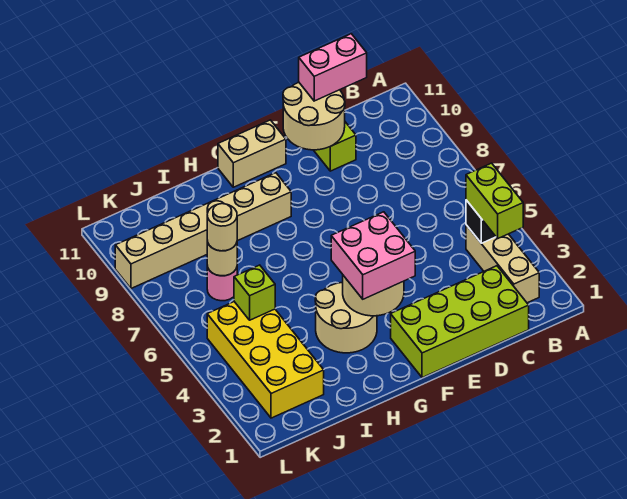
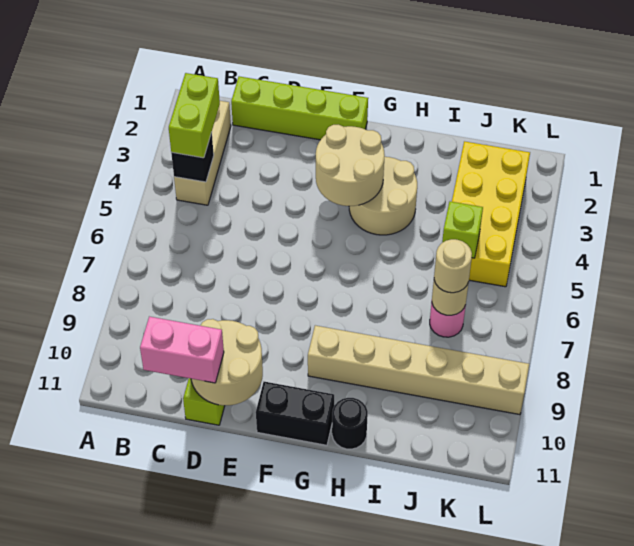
lime brick C1:F2 level 1 -> lime brick C1:F1 level 1
pink brick F3:G4 level 3 -> none
tan brick F11:G11 level 1 -> black brick F11:G11 level 1
none -> black round brick H11 level 1

